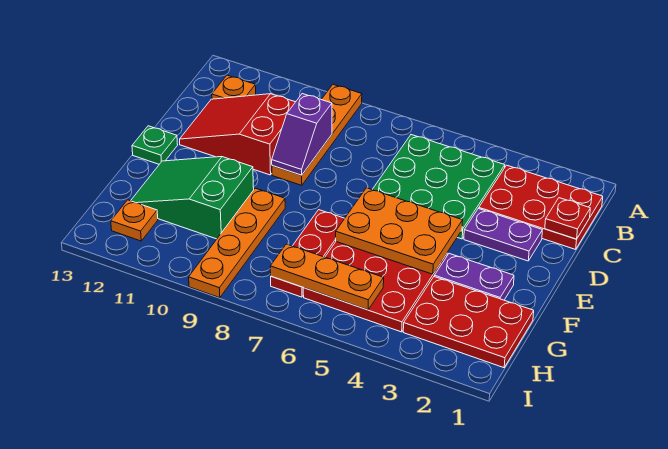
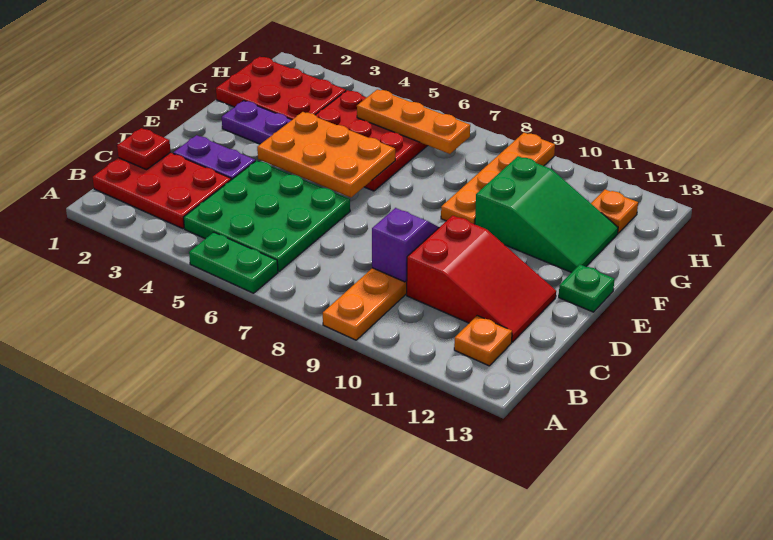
none -> green plate A5:A6 level 1
red plate F7:H7 level 1 -> none

